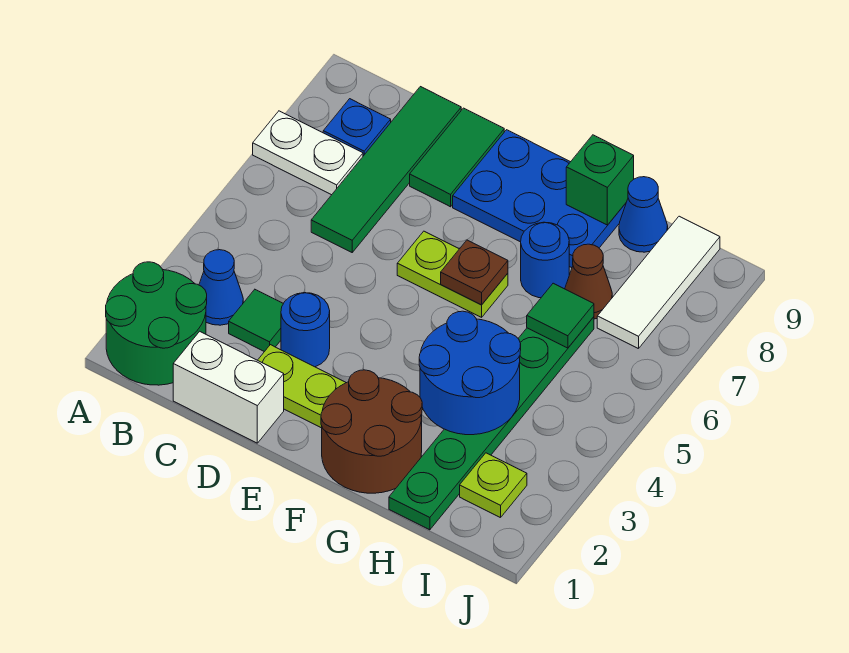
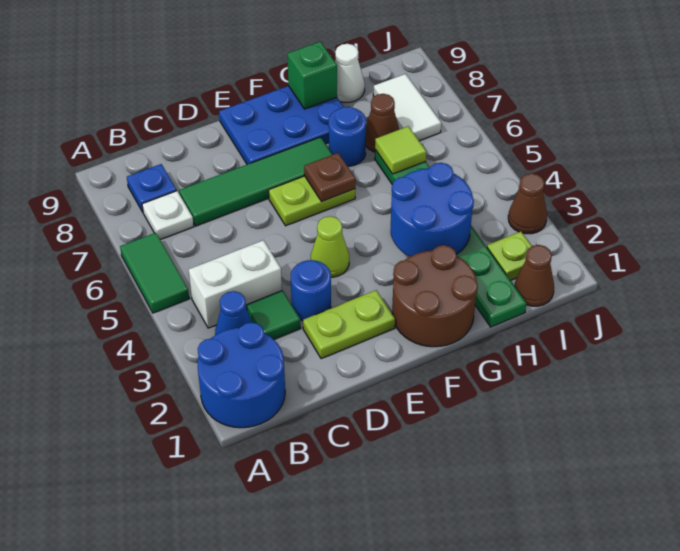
green round brick A1:B2 level 1 -> blue round brick A1:B2 level 1
white plate A7:B7 level 1 -> white plate B7 level 1
white brick C1:D1 level 1 -> white brick B4:C4 level 1
green tile C6:C9 level 1 -> green tile C7:F7 level 1
green tile D8:D9 level 1 -> green tile A5:A6 level 1
none -> lime cone E4 level 1
green tile H6 level 2 -> lime tile H6 level 2
blue cone H9 level 1 -> white cone H9 level 1
none -> brown cone I1 level 1
white tile I7:I9 level 1 -> white tile I7:I8 level 1
none -> brown cone J3 level 1

